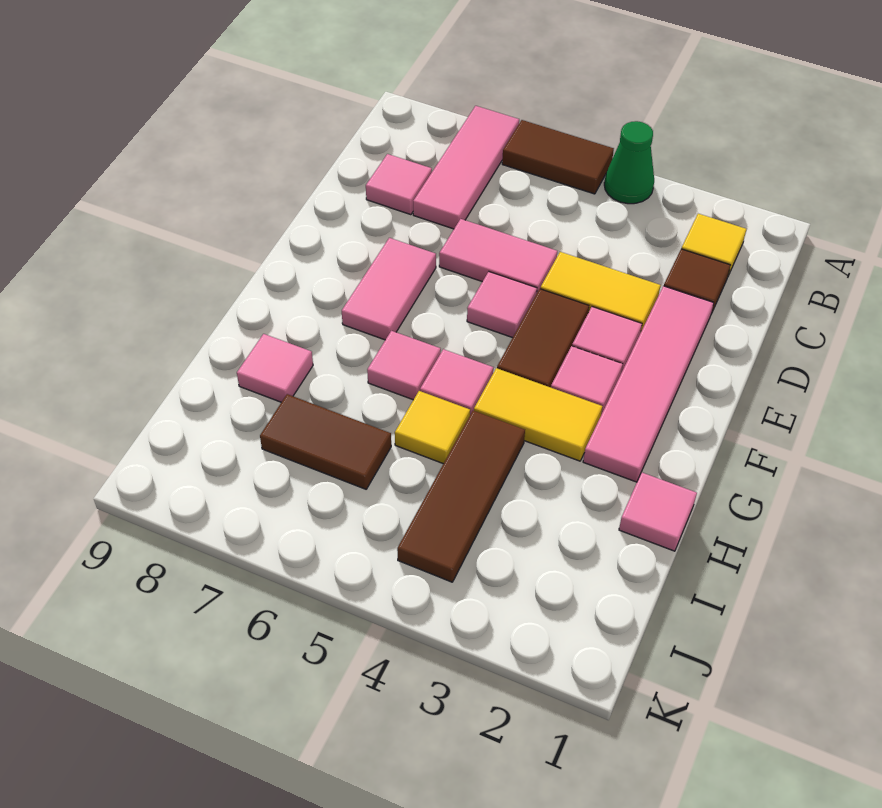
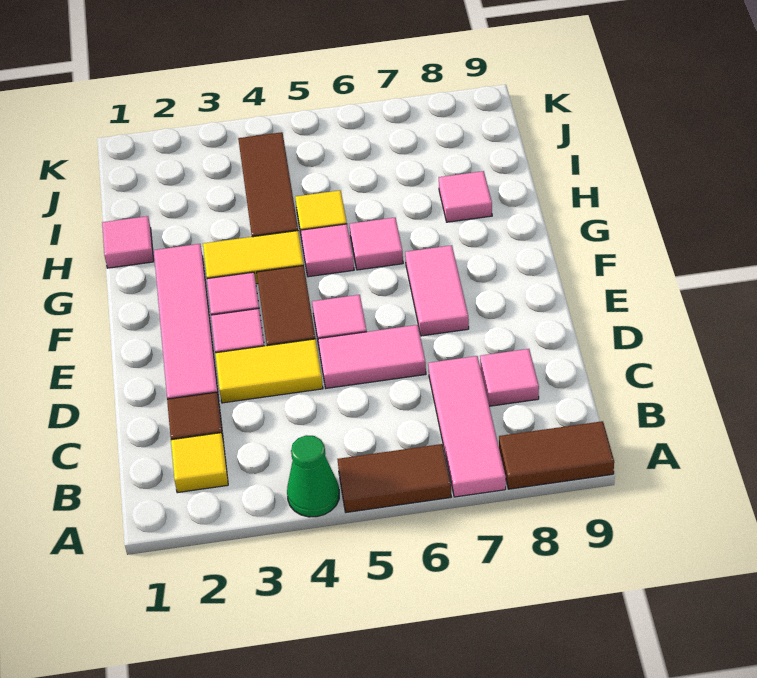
brown tile I6:I7 level 1 -> brown tile A8:A9 level 1

